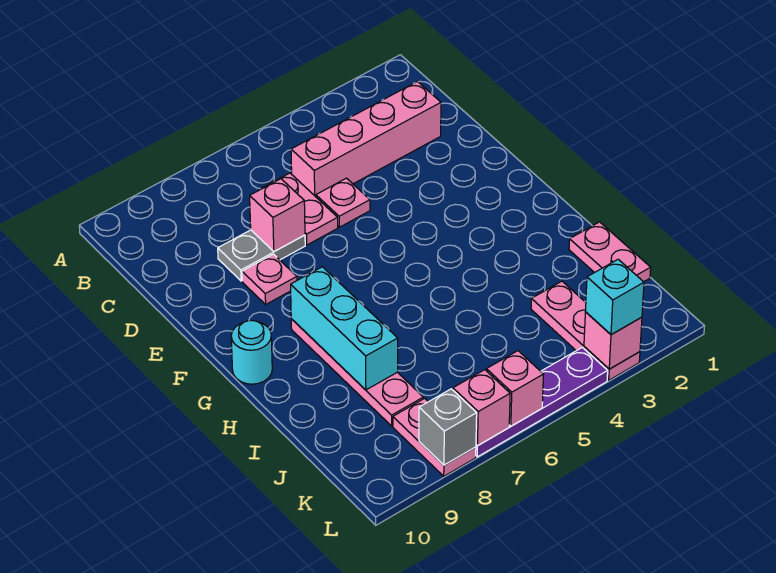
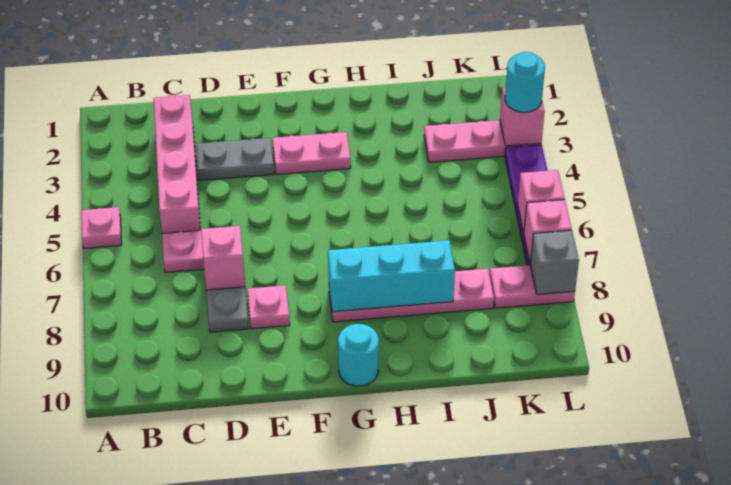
none -> grey plate D3:E3 level 1
pink plate D5 level 1 -> pink plate A5 level 1
pink plate I1:J1 level 1 -> pink plate F3:G3 level 1
cyan brick L3 level 3 -> cyan round brick L3 level 3

